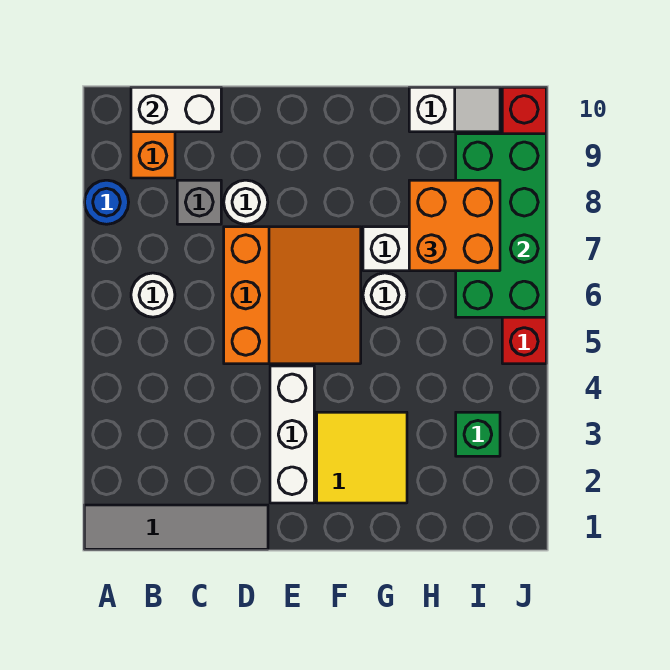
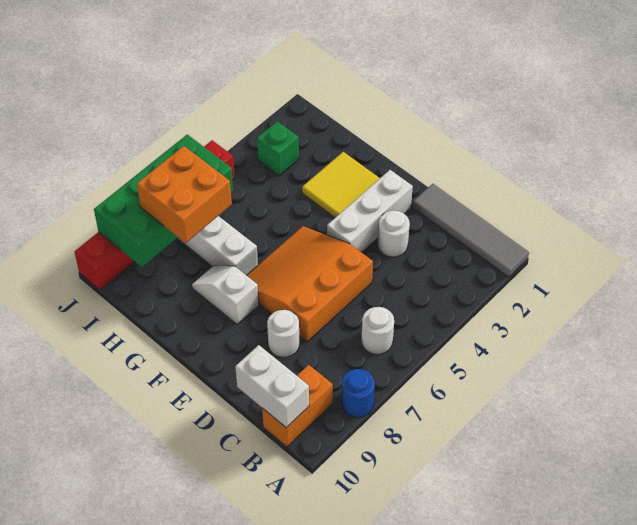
grey brick C8 level 1 -> none
white round brick G6 level 1 -> white round brick D3 level 1
white slope H10:I10 level 1 top H -> white slope F8:G8 level 1 top F

